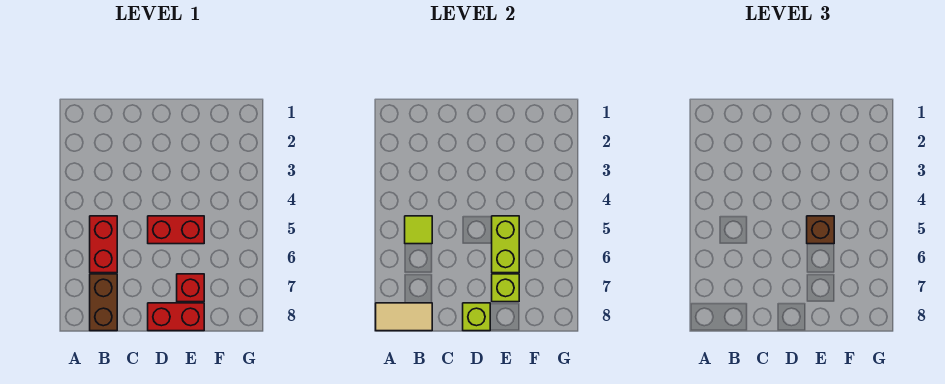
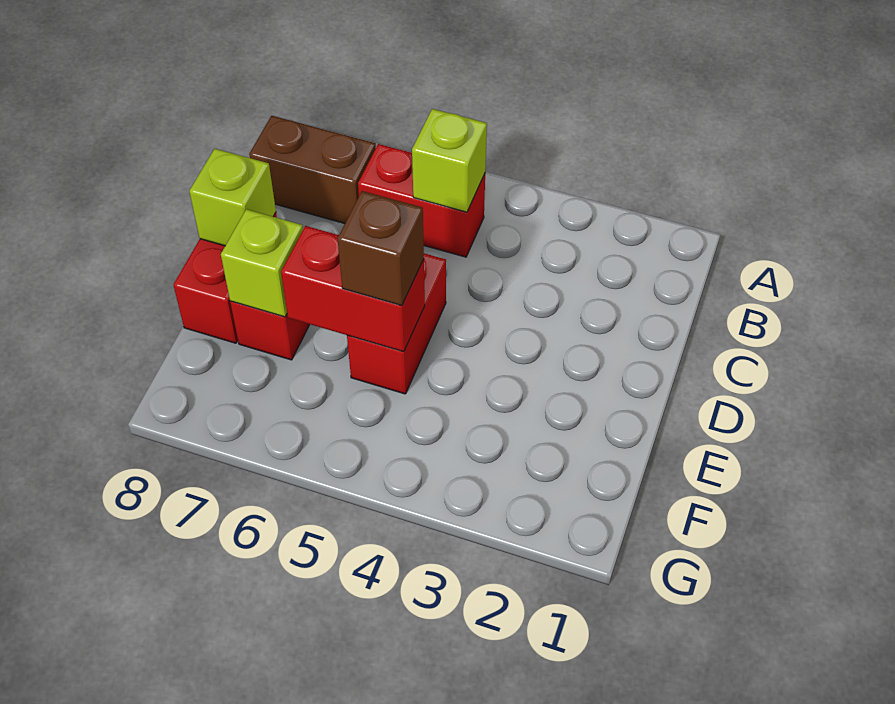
tan tile A8:B8 level 2 -> none
lime tile B5 level 2 -> lime brick B5 level 2
lime brick E5:E6 level 2 -> red brick E5:E6 level 2

